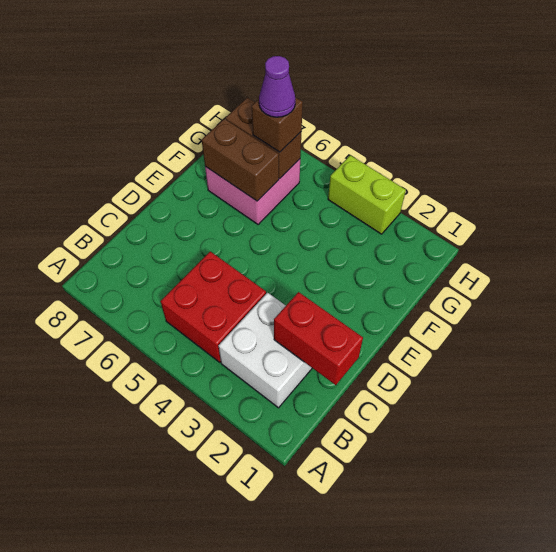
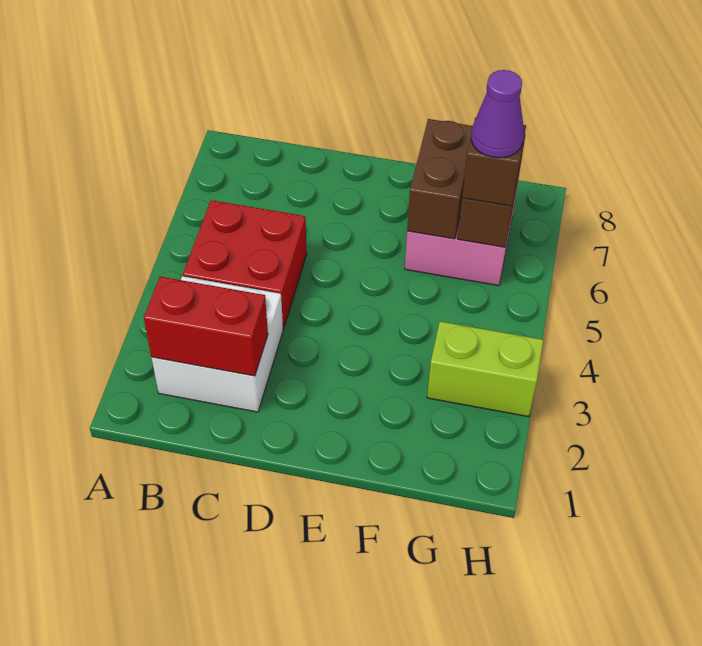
red brick C1:C2 level 2 -> red brick B2:C2 level 2
lime brick H3:H4 level 1 -> lime brick G3:H3 level 1

